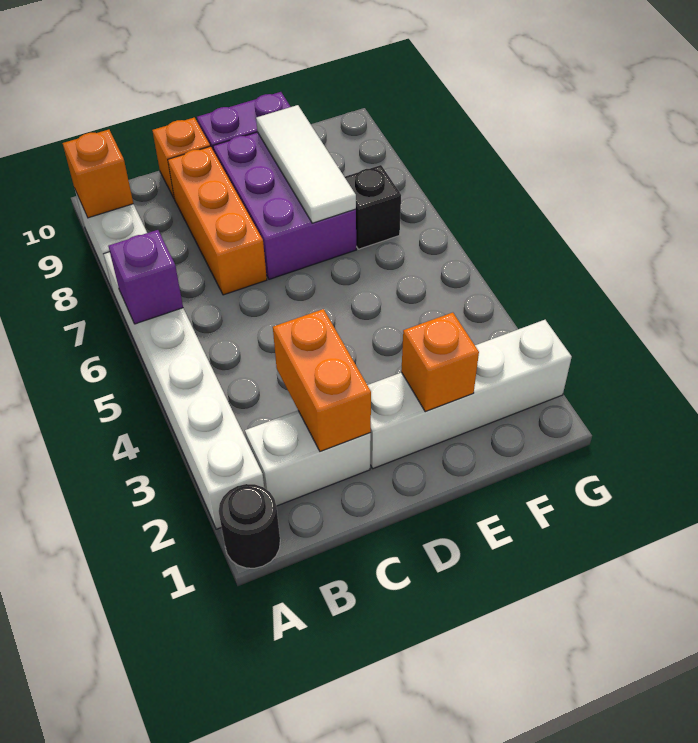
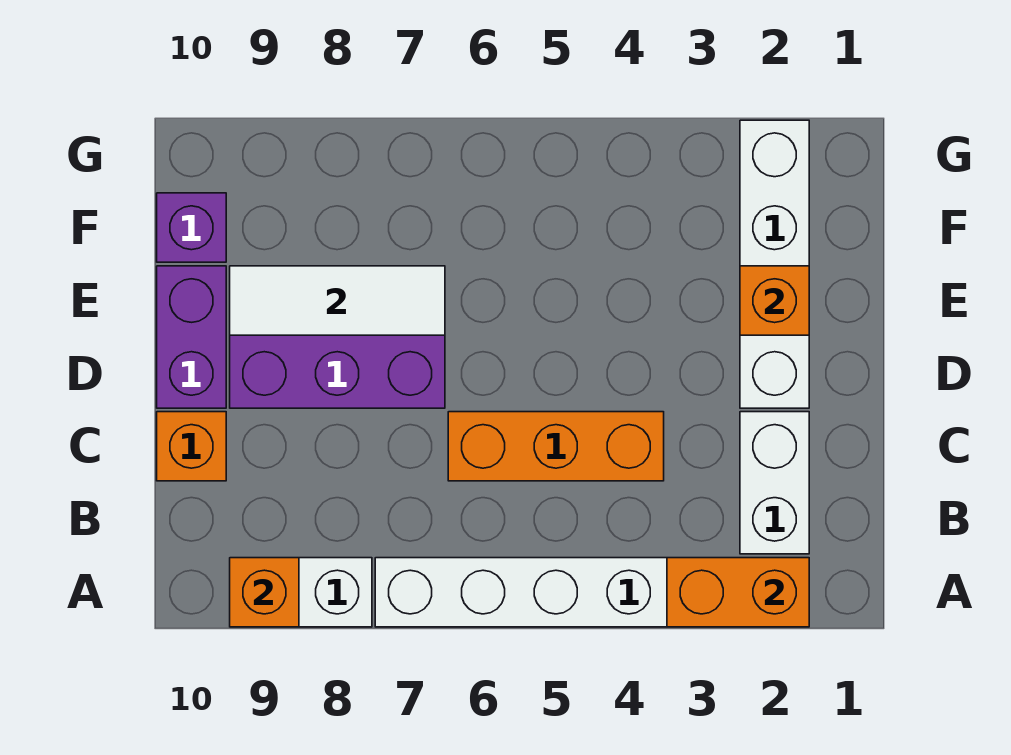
black round brick A1 level 1 -> none
purple brick A6 level 2 -> purple brick F10 level 1
orange brick C2:C3 level 2 -> orange brick A2:A3 level 2
orange brick C7:C9 level 1 -> orange brick C4:C6 level 1
black brick F7 level 1 -> none

